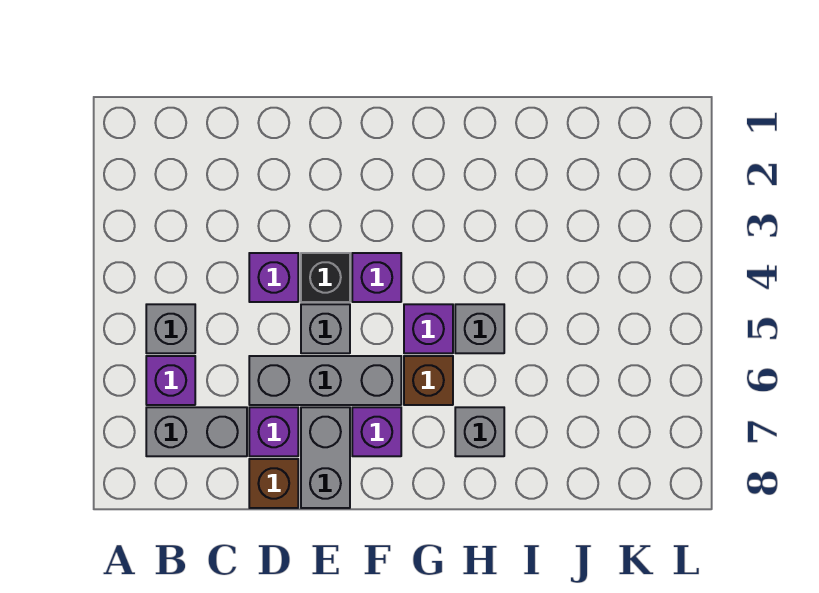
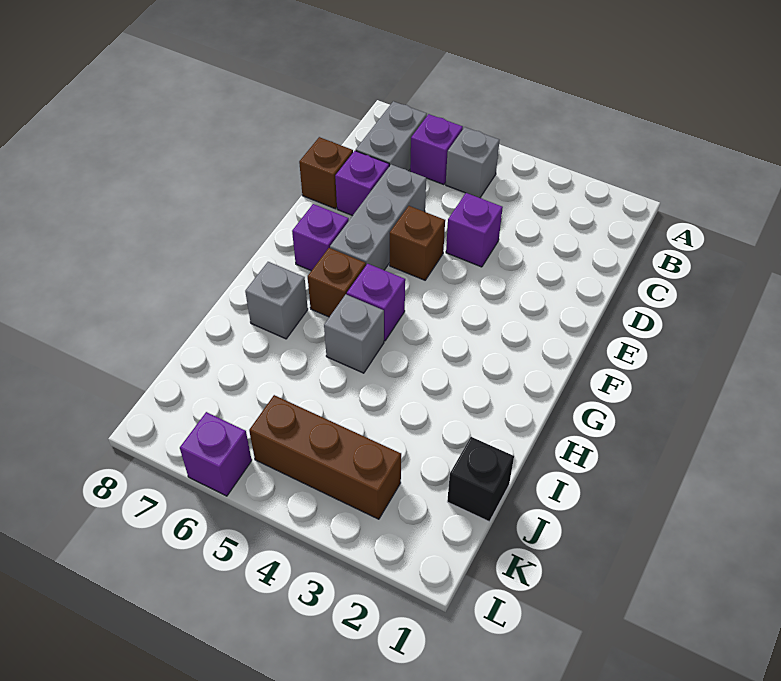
black brick E4 level 1 -> black brick J1 level 1
grey brick E5 level 1 -> brown brick E5 level 1
grey brick E7:E8 level 1 -> none
purple brick F4 level 1 -> purple brick L6 level 1
none -> brown brick K3:K5 level 1

